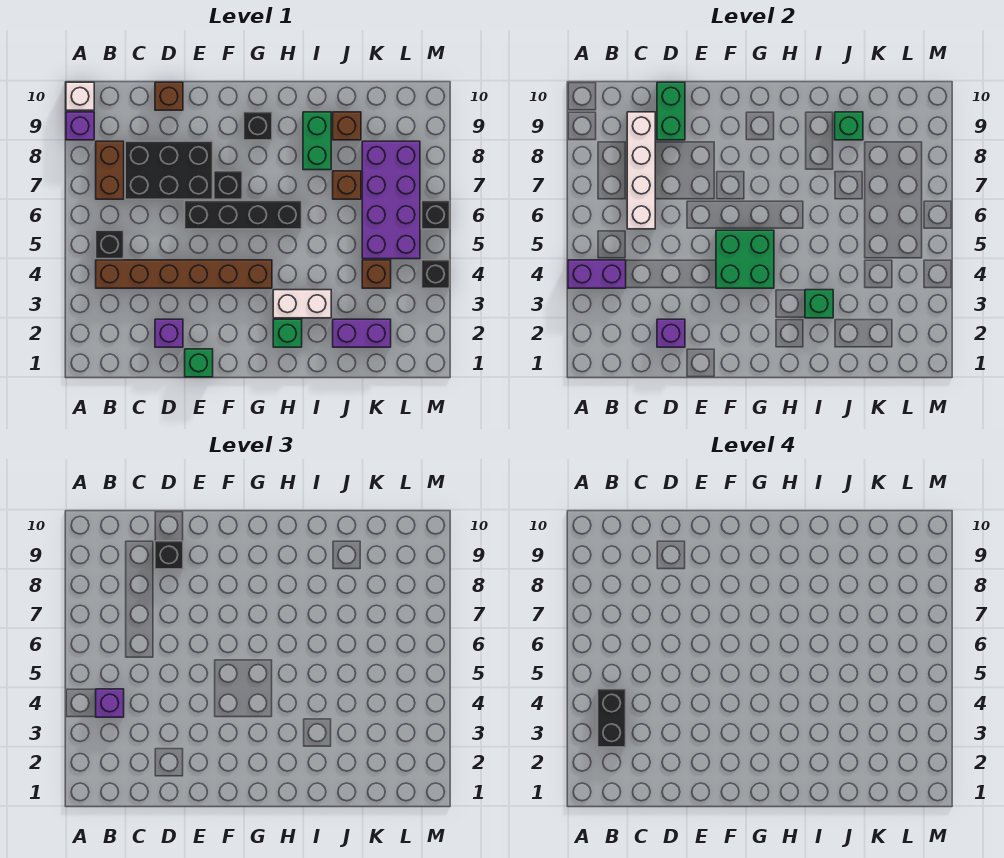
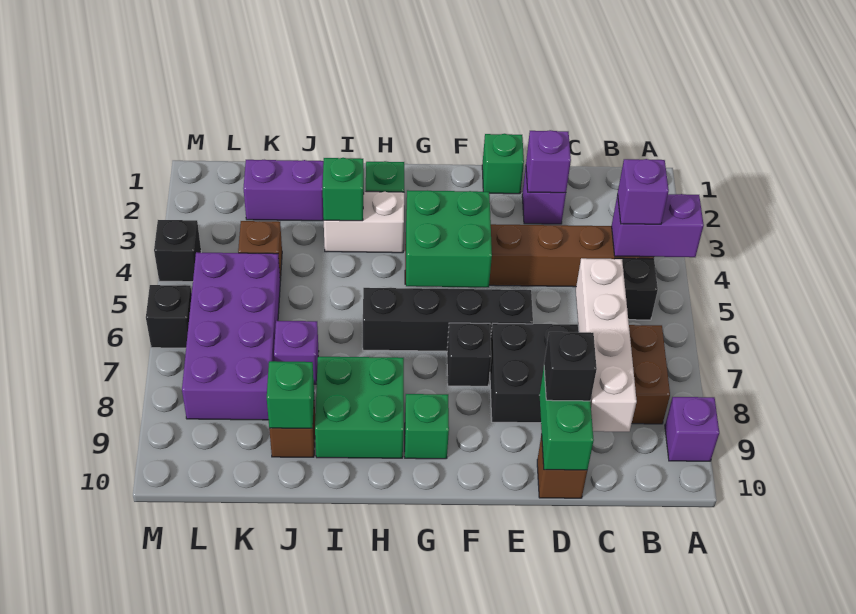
white brick A10 level 1 -> none
black brick B3:B4 level 4 -> none
black brick G9 level 1 -> green brick G9 level 1
green brick I8:I9 level 1 -> green brick H8:I9 level 1
brown brick J7 level 1 -> purple brick J7 level 1

